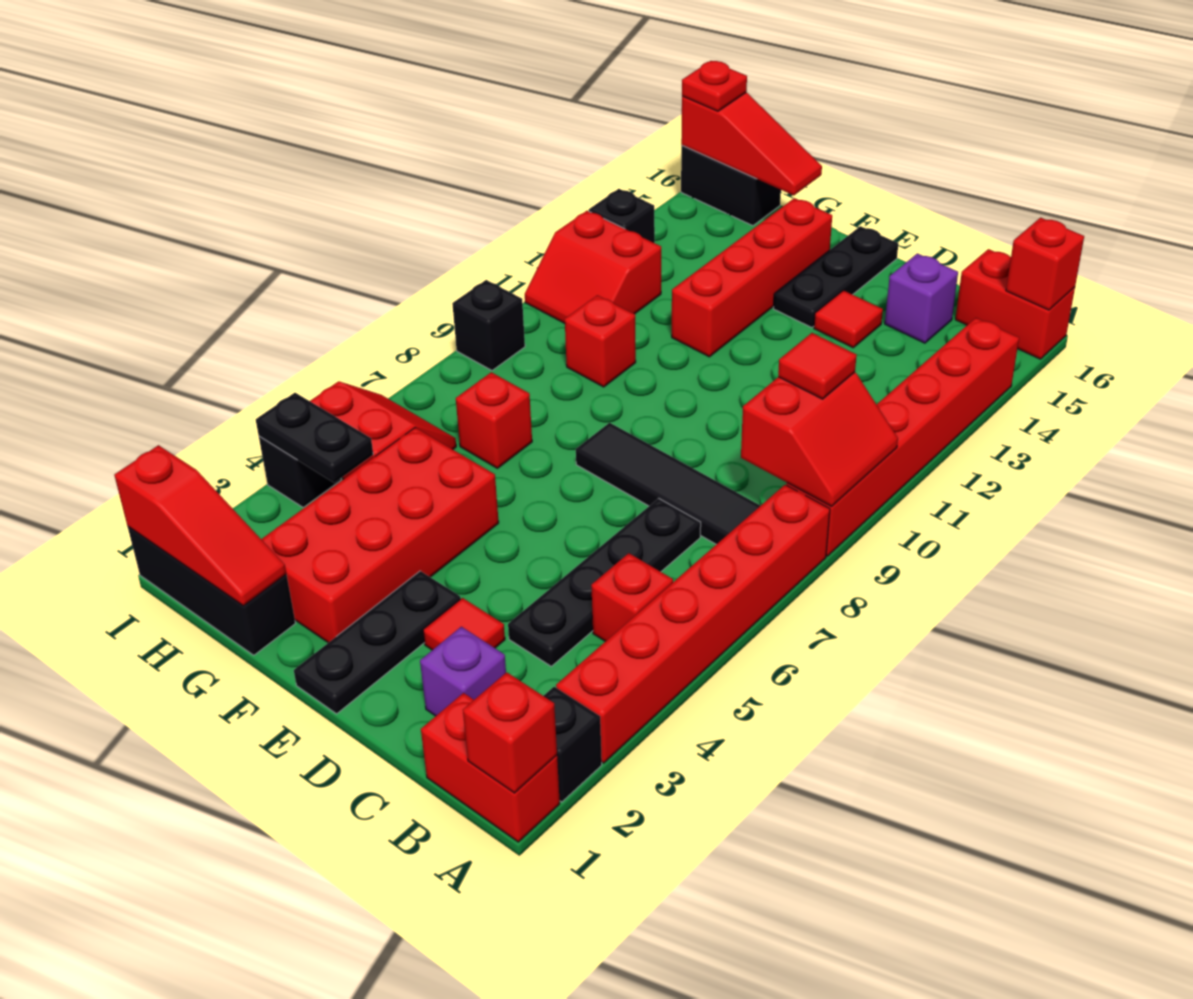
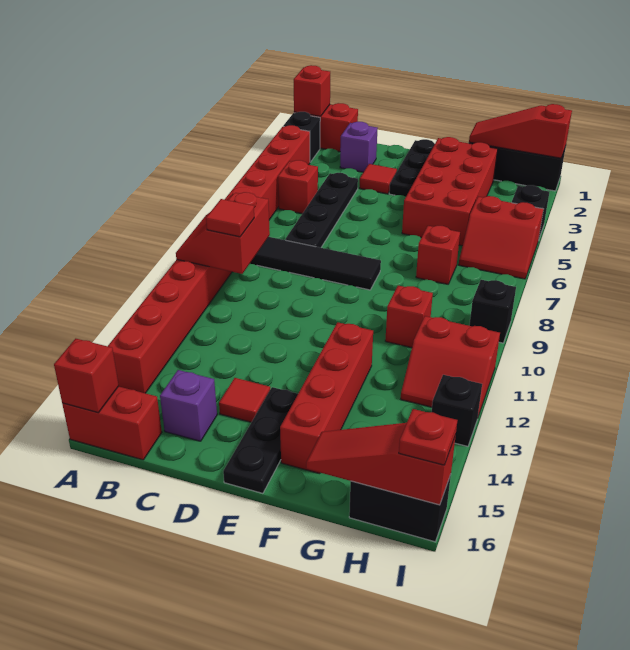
black plate H4:I4 level 2 -> none
red slope H11:I12 level 1 top 12 -> red slope H11:I12 level 1 top 11

